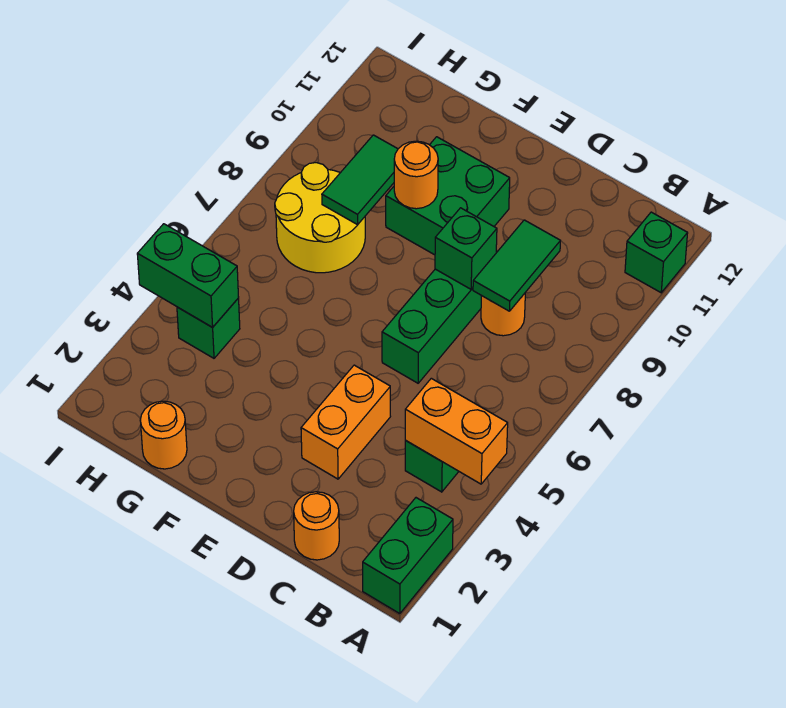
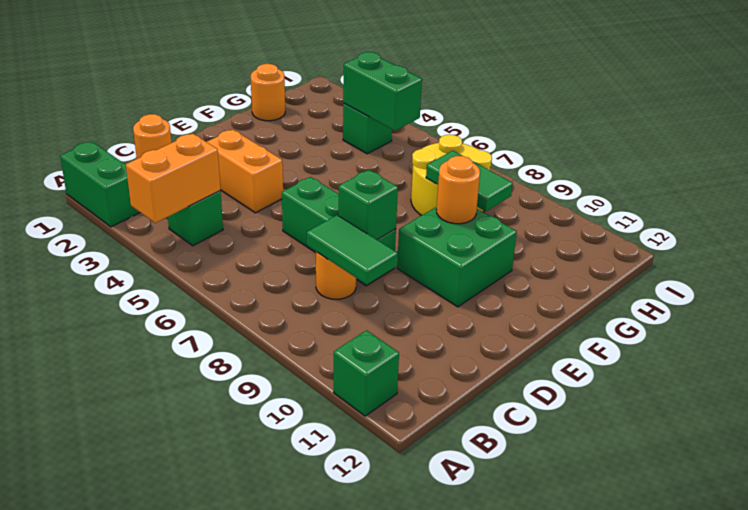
green brick H4:I4 level 2 -> green brick H4:H5 level 2

